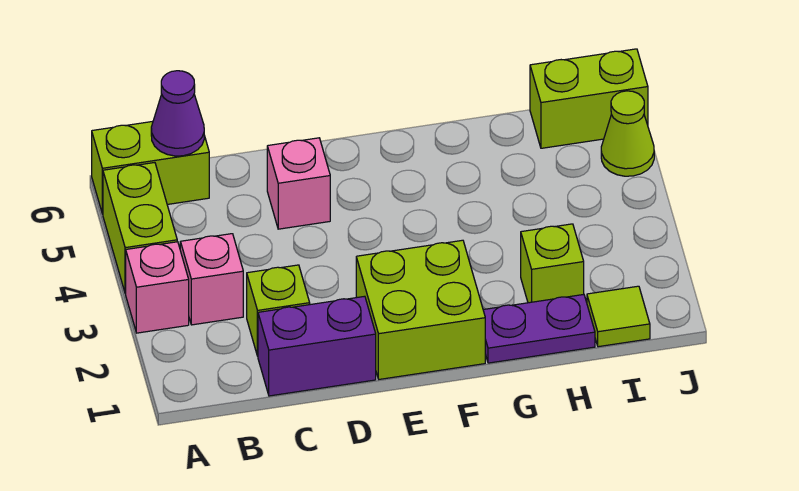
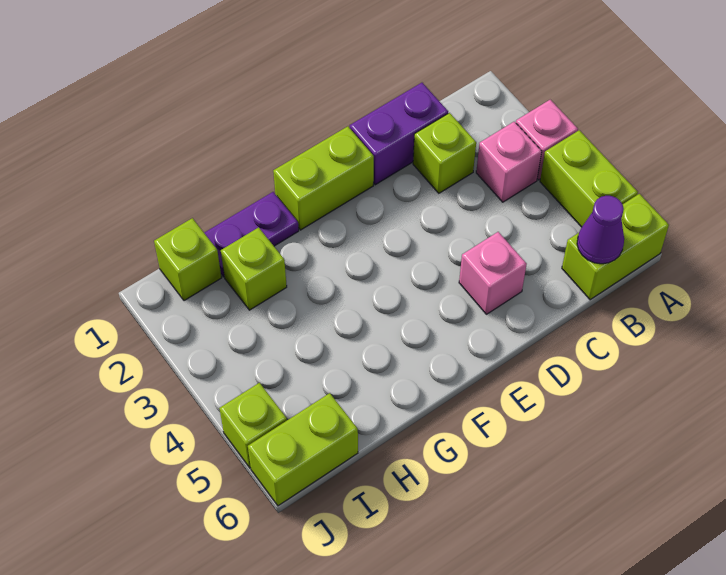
lime brick E1:F2 level 1 -> lime brick E1:F1 level 1
lime tile I1 level 1 -> lime brick I1 level 1
lime cone J5 level 1 -> lime brick J5 level 1

